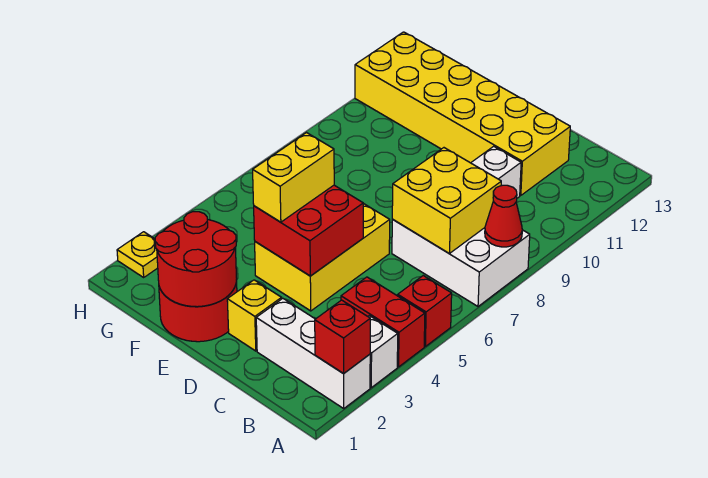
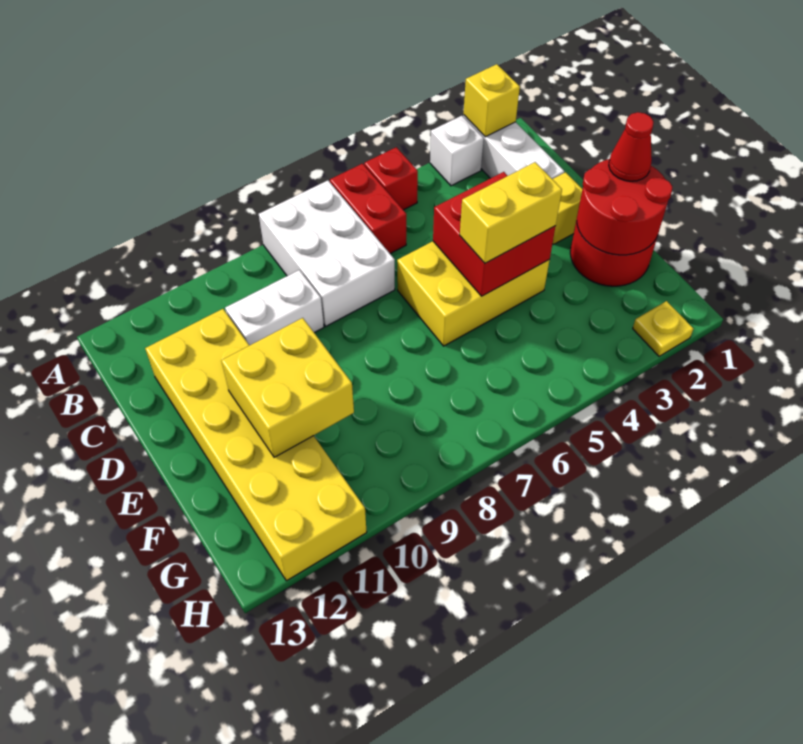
red brick A2 level 2 -> yellow brick A2 level 2
red brick A4:B4 level 1 -> red brick A6:B6 level 1
red cone A8 level 2 -> red cone E1 level 3
yellow brick B7:C8 level 2 -> yellow brick E10:F11 level 2

